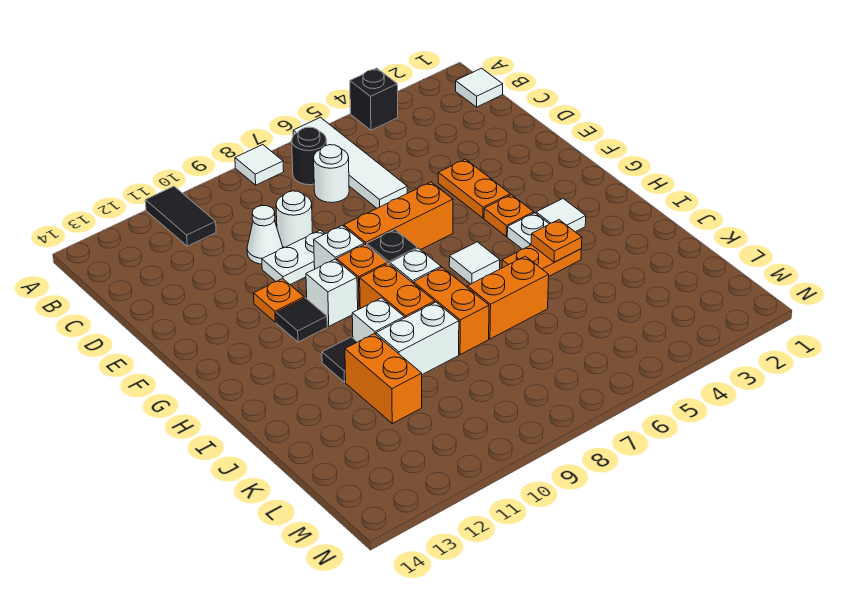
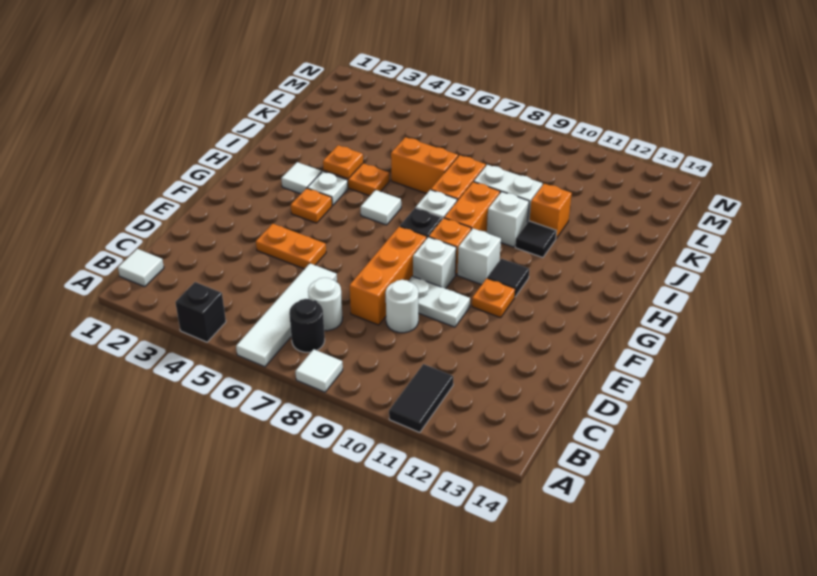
white cone D10 level 1 -> none
orange plate E4:F4 level 1 -> orange plate E4:E5 level 1
orange brick F6:F8 level 1 -> orange brick D8:F8 level 1
orange brick J11:K11 level 1 -> orange brick J11 level 1

